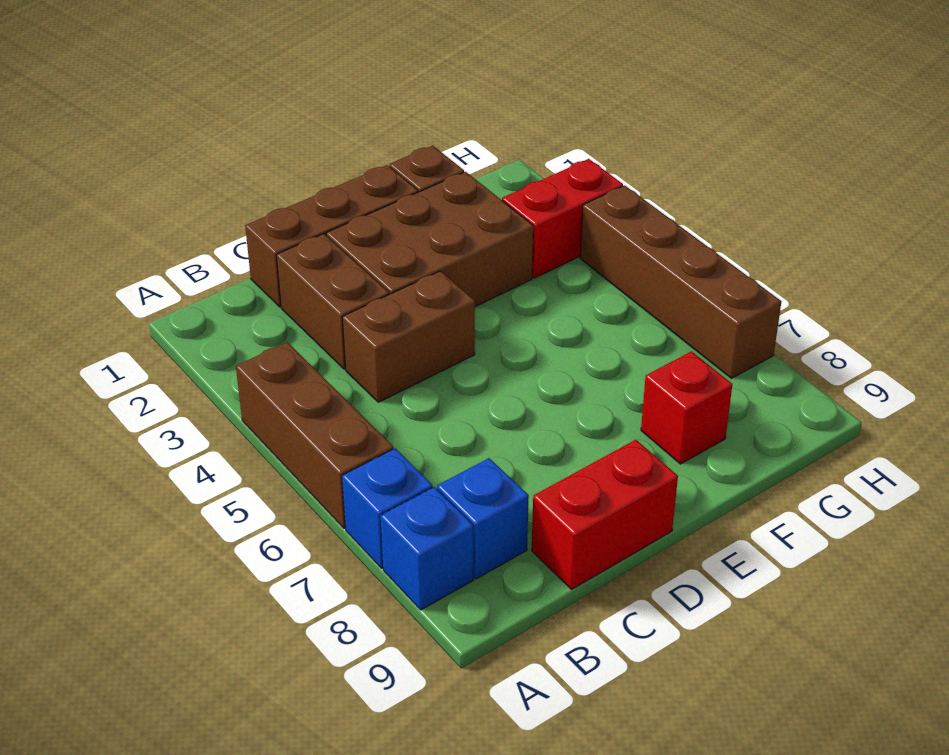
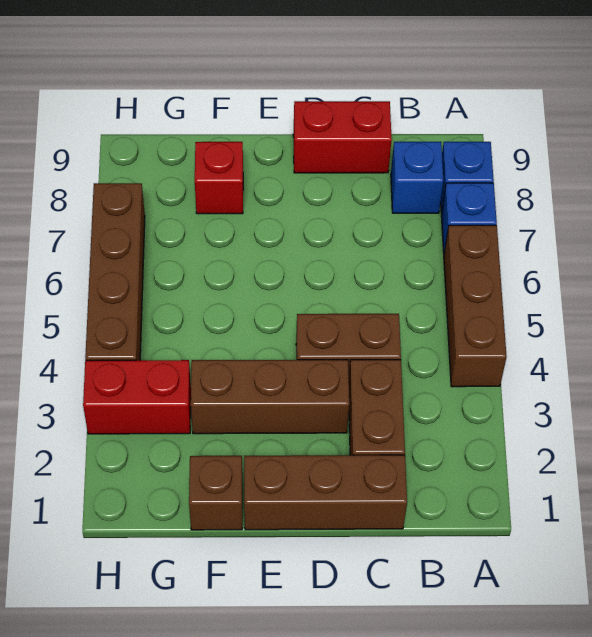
brown brick D2:F3 level 1 -> brown brick D3:F3 level 1

